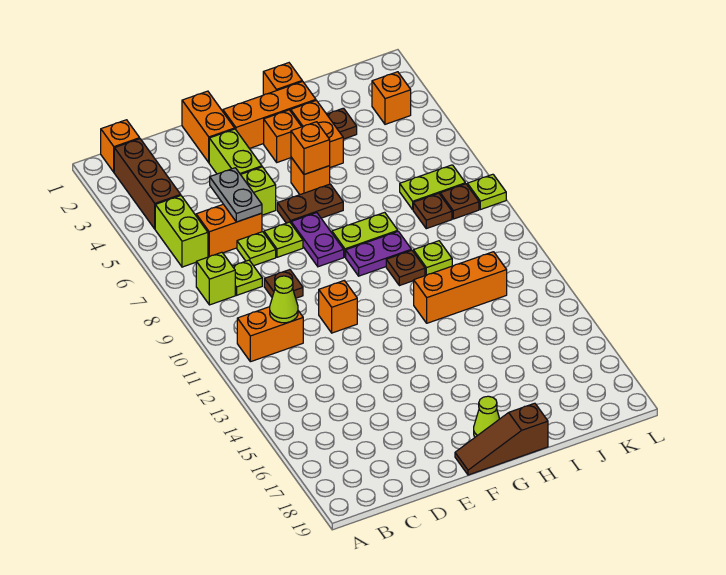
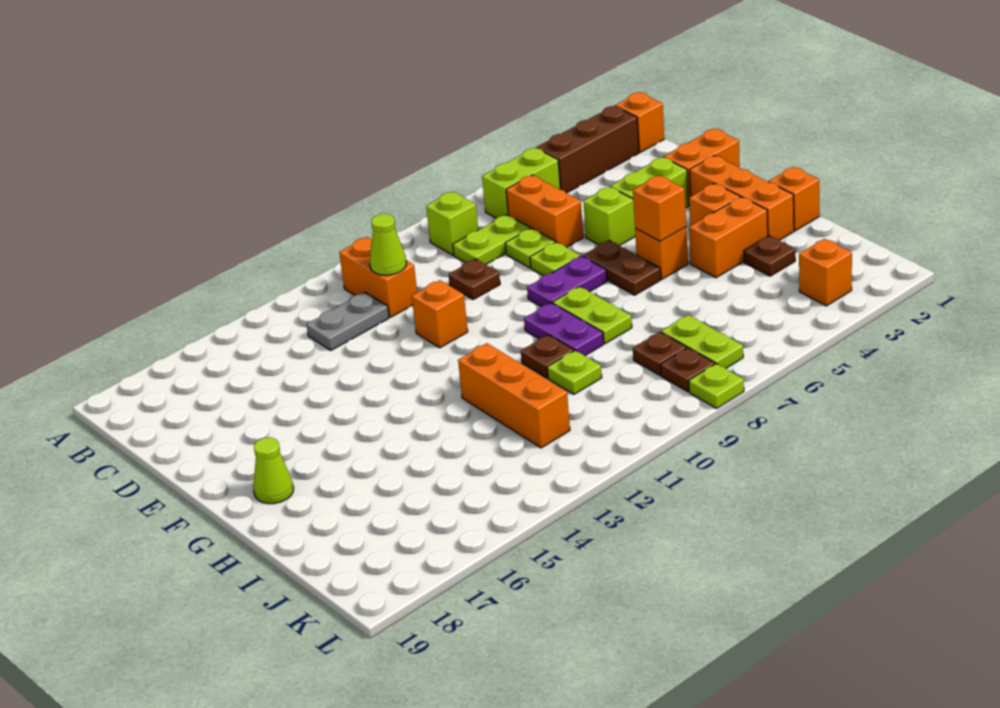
lime plate C8 level 1 -> lime plate C7:C8 level 1
grey plate D5:D6 level 2 -> grey plate C12:C13 level 1
brown slope F19:H19 level 1 top H -> none

